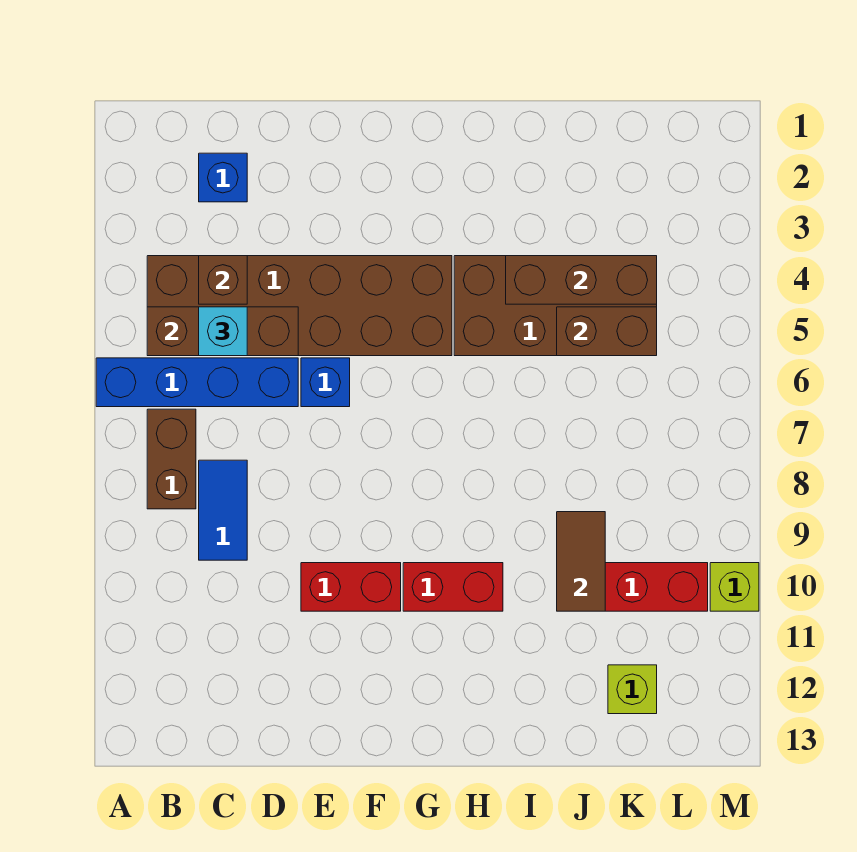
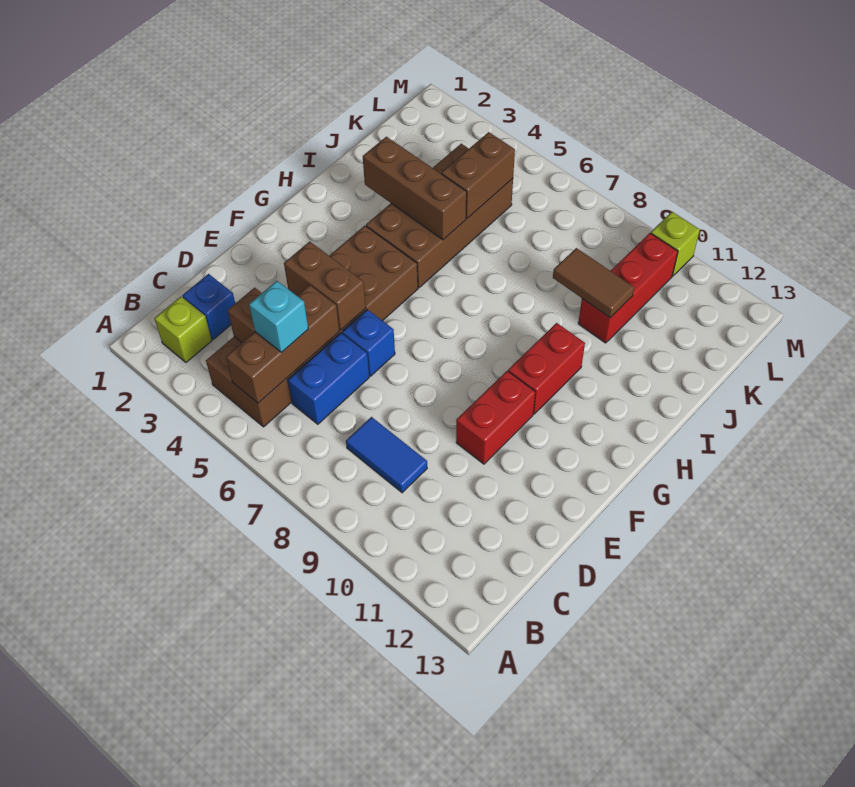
blue brick A6:D6 level 1 -> blue brick C6:D6 level 1
brown brick B7:B8 level 1 -> brown brick E4:E5 level 2
brown brick I4:K4 level 2 -> brown brick I3:I5 level 2
lime brick K12 level 1 -> lime brick B2 level 1

